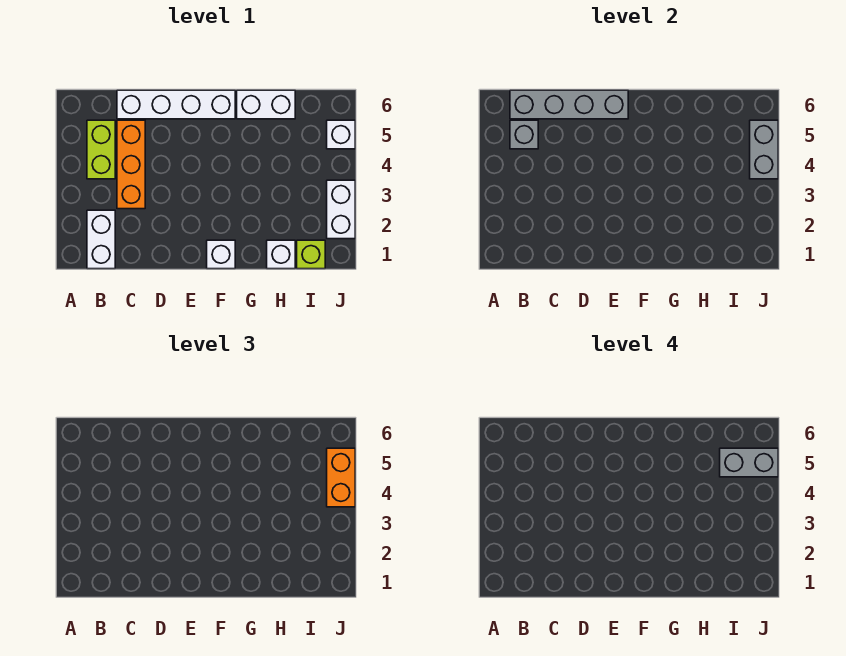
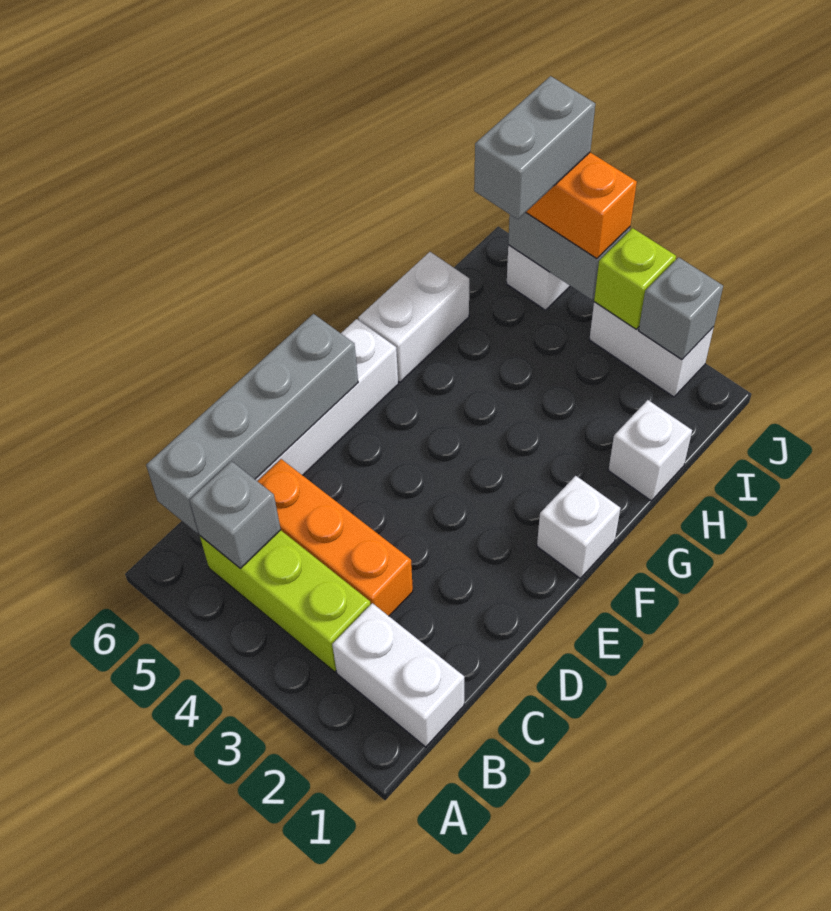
lime brick B4:B5 level 1 -> lime brick B3:B5 level 1
lime brick I1 level 1 -> lime brick J3 level 2
none -> grey brick J2 level 2

